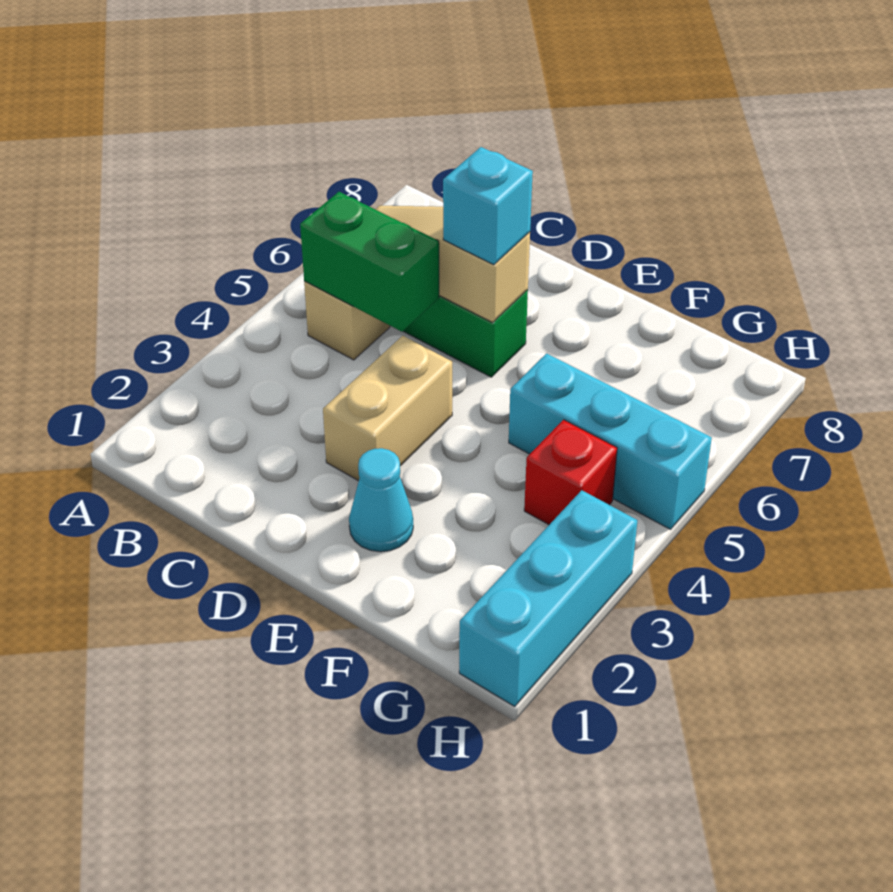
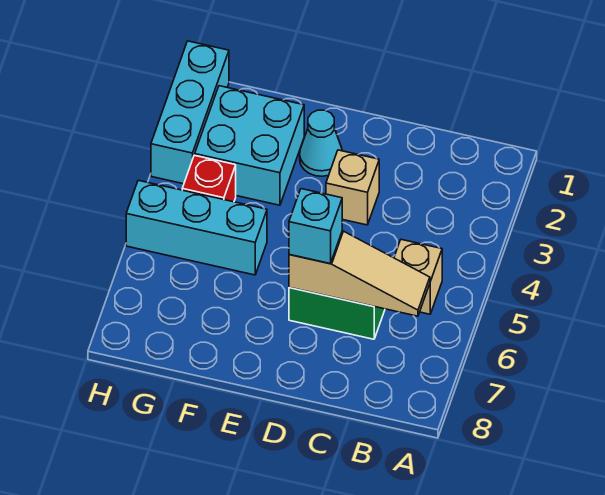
green brick B5:C5 level 2 -> none
tan brick D3:D4 level 1 -> tan brick D3 level 1
none -> cyan brick F2:G3 level 1

